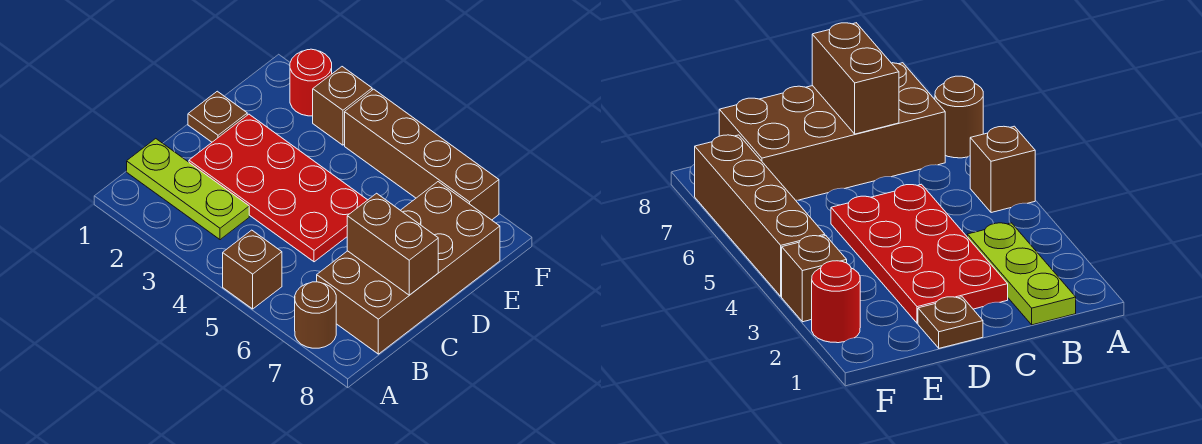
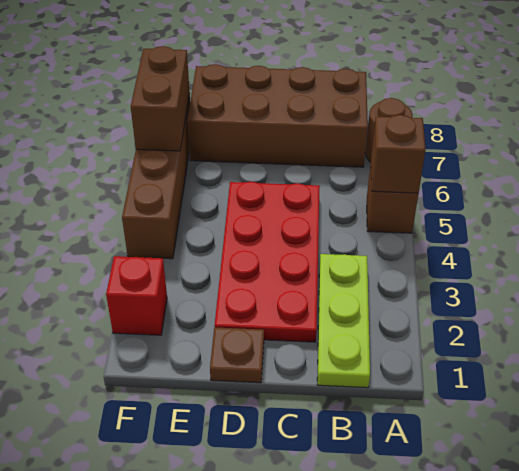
brown brick C7:C8 level 2 -> brown brick F6:F7 level 2
red round brick F2 level 1 -> red brick F2 level 1
brown brick F3 level 1 -> brown brick A5 level 2

